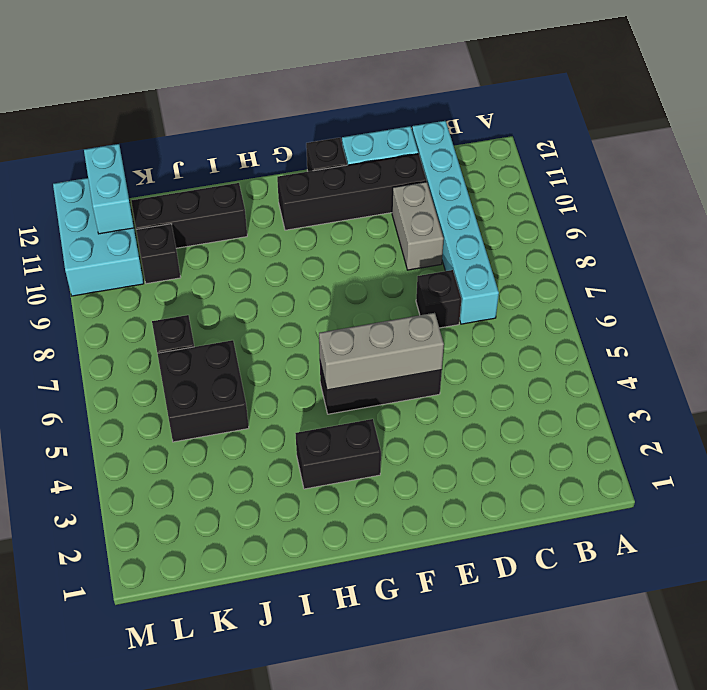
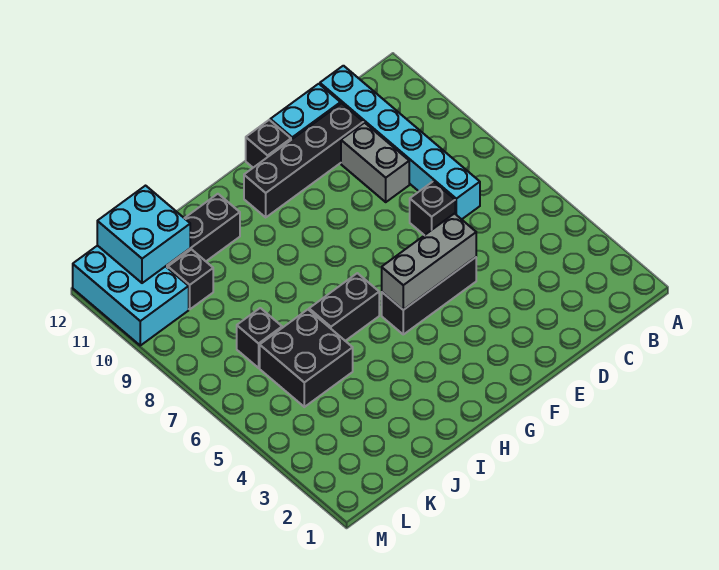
black brick G3:H3 level 1 -> black brick H6:I6 level 1
cyan brick L11:L12 level 2 -> cyan brick K11:L12 level 2

